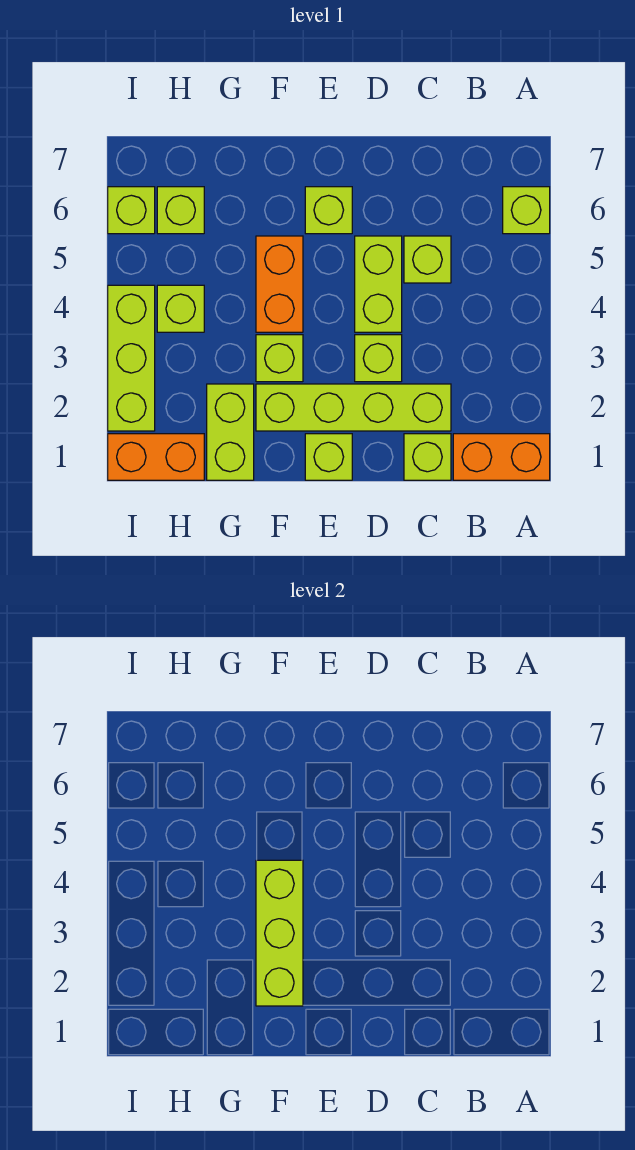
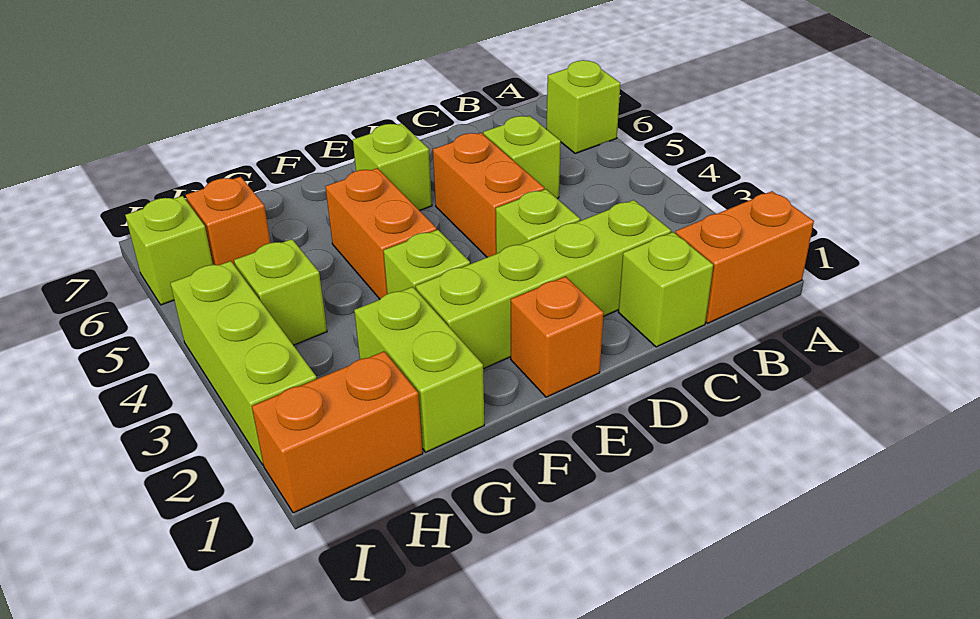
lime brick D4:D5 level 1 -> orange brick D4:D5 level 1
lime brick E1 level 1 -> orange brick E1 level 1
lime brick F2:F4 level 2 -> none
lime brick H6 level 1 -> orange brick H6 level 1

